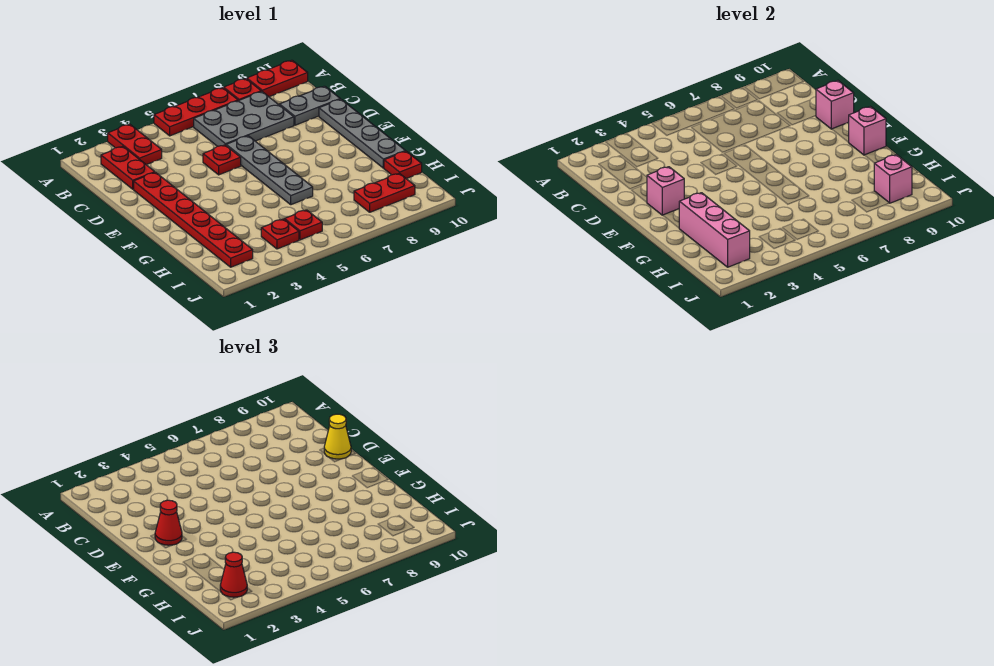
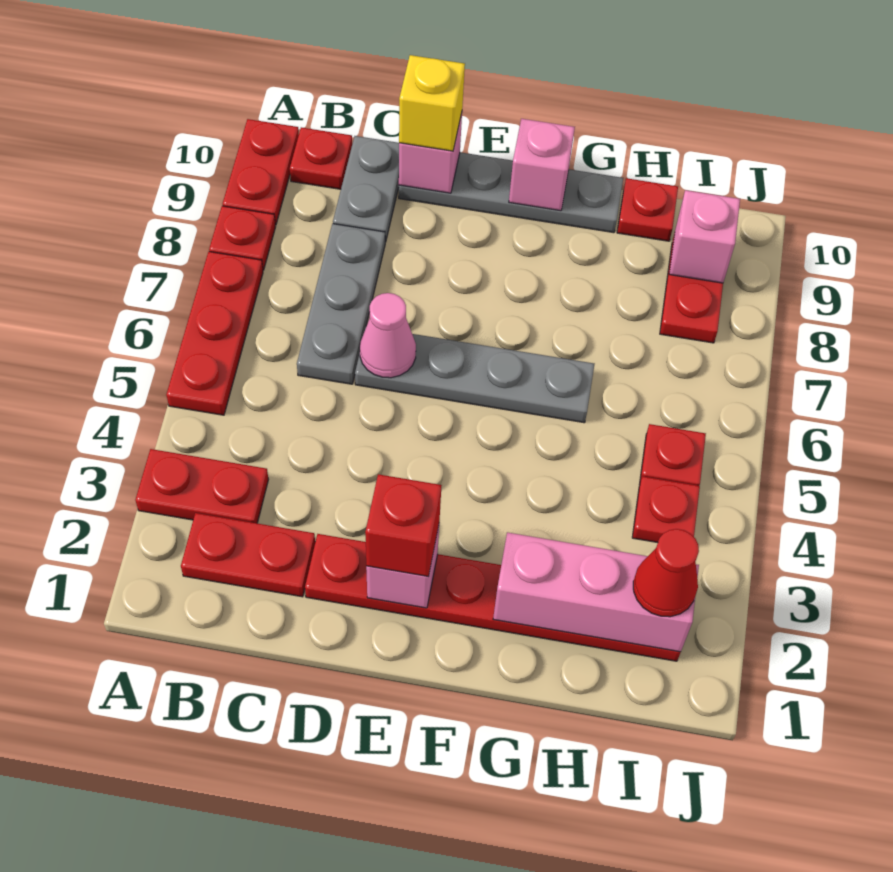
grey plate B6:C8 level 1 -> grey plate C6:C8 level 1
red plate D5 level 1 -> red plate B10 level 1
none -> pink cone D6 level 2
yellow cone D10 level 3 -> yellow brick D10 level 3
red cone E2 level 3 -> red brick E2 level 3

